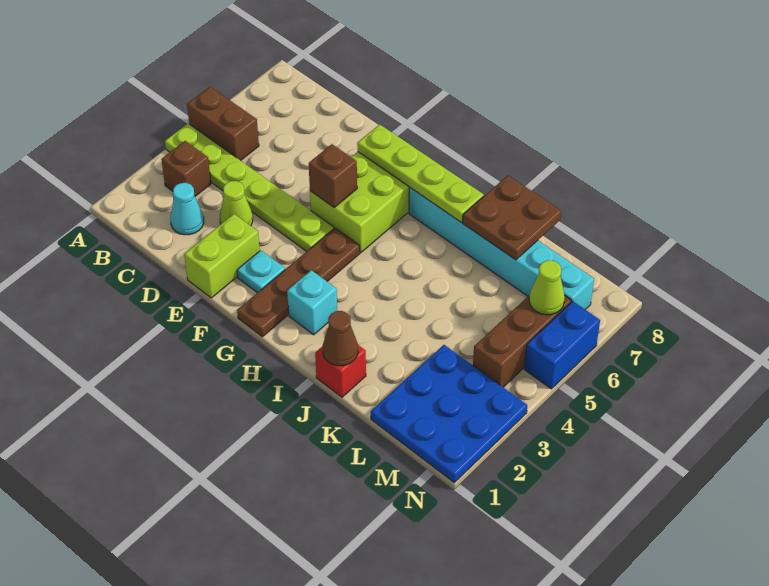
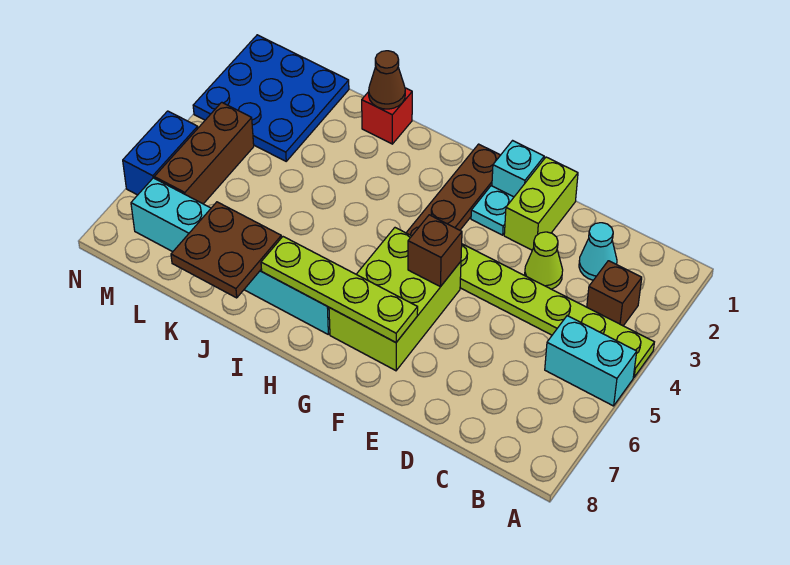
brown brick A5:B5 level 1 -> cyan brick A5:B5 level 1
cyan brick H2 level 1 -> cyan brick F1 level 1
lime cone M6 level 2 -> none

